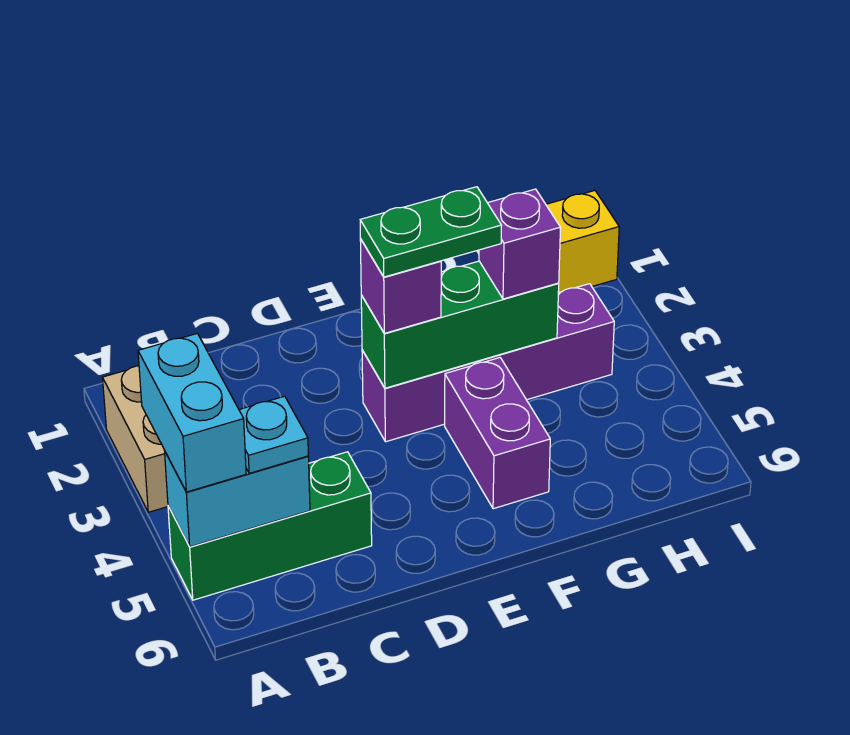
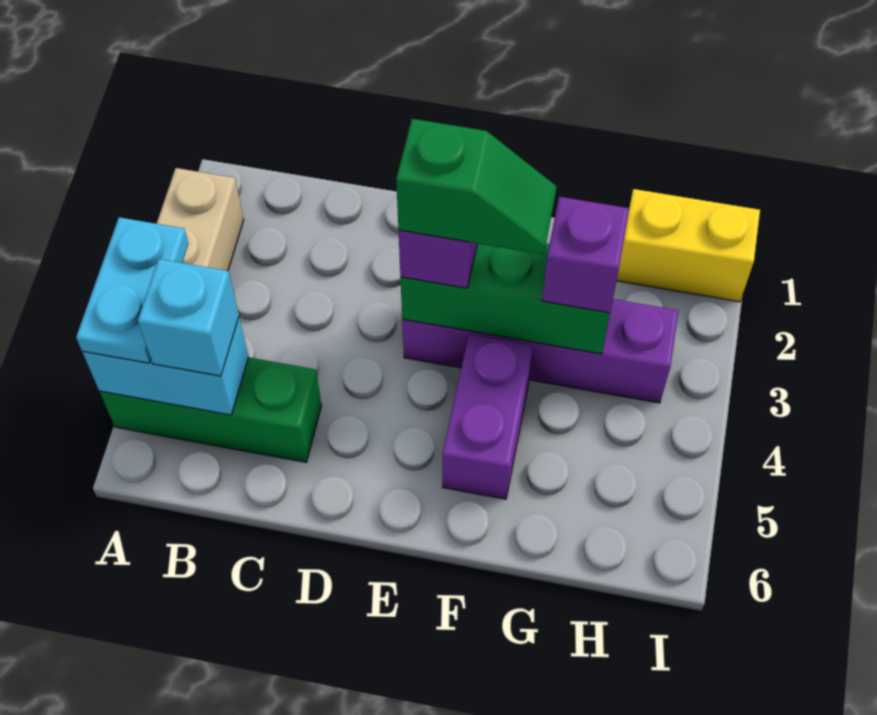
cyan brick A4:A5 level 3 -> cyan plate A4:A5 level 3
cyan plate B5 level 3 -> cyan brick B5 level 3
green plate E3:F3 level 4 -> green slope E3:F3 level 4 top E

